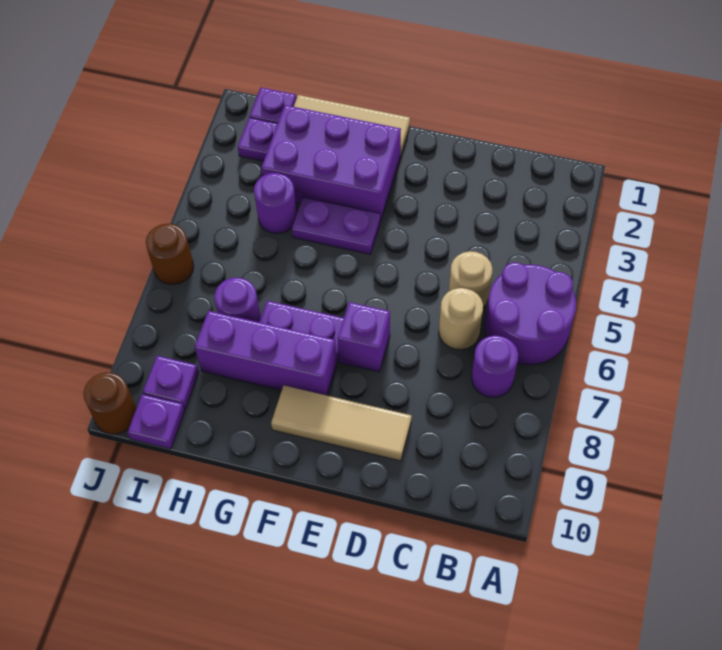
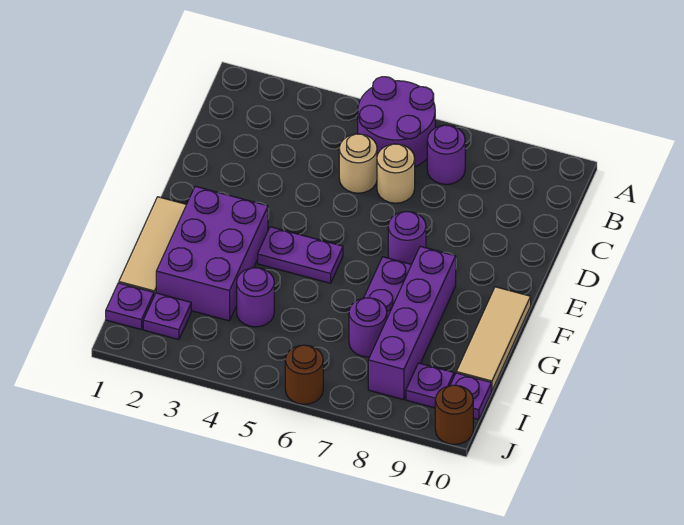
tan tile D9:F9 level 1 -> tan tile F10:H10 level 1
purple brick E7 level 1 -> purple round brick E7 level 1
purple plate F4:G4 level 1 -> purple plate F4:F5 level 1
purple brick F8:H8 level 1 -> purple brick F8:I8 level 1

